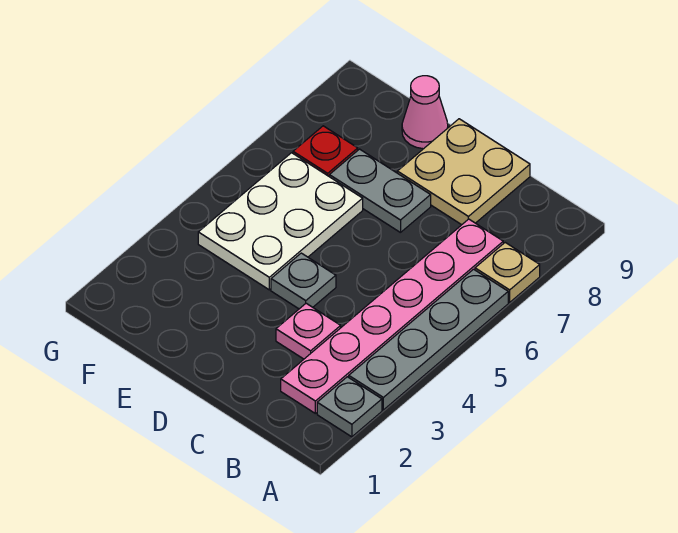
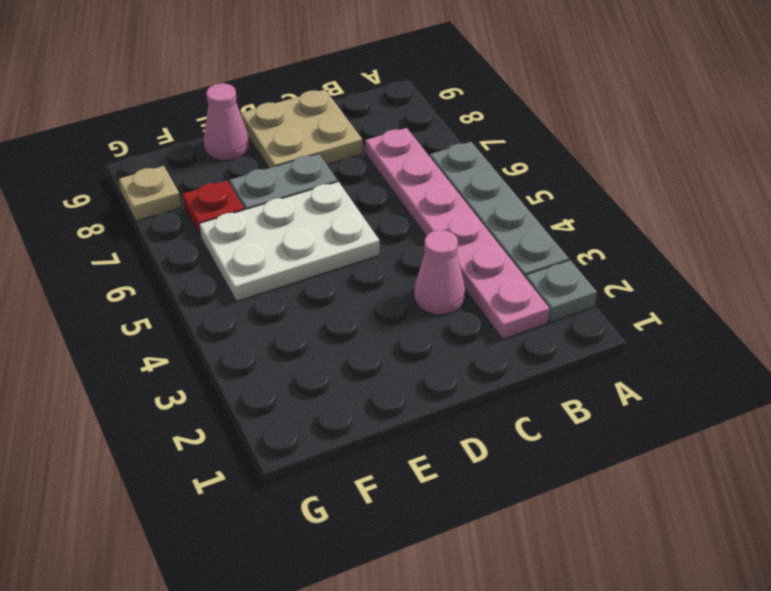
tan plate A7 level 1 -> tan plate G8 level 1
pink plate C3 level 1 -> pink cone C3 level 1
grey plate D4 level 1 -> none
white plate E4:F6 level 1 -> white plate D5:F6 level 1

